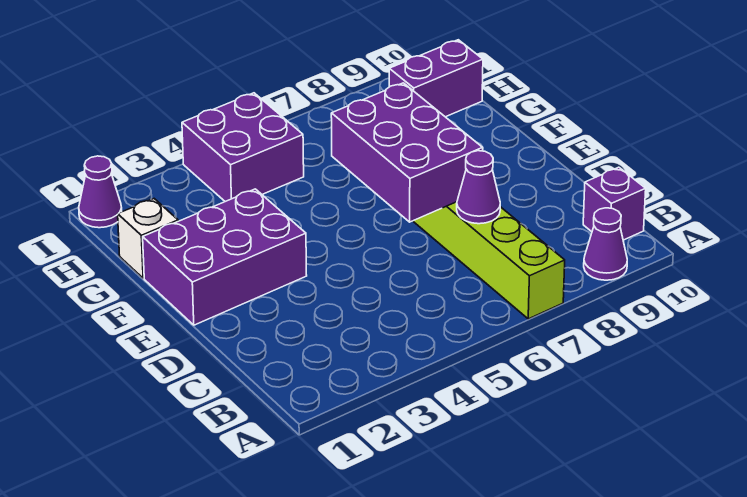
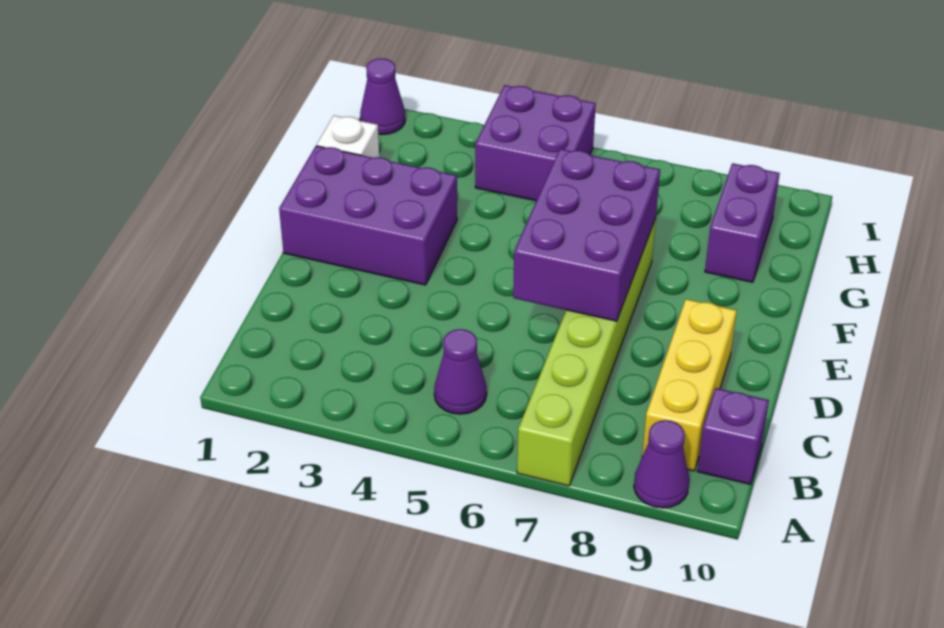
none -> yellow brick B9:D9 level 1
purple cone C7 level 2 -> purple cone B5 level 1
purple brick H9:H10 level 1 -> purple brick G9:H9 level 1

